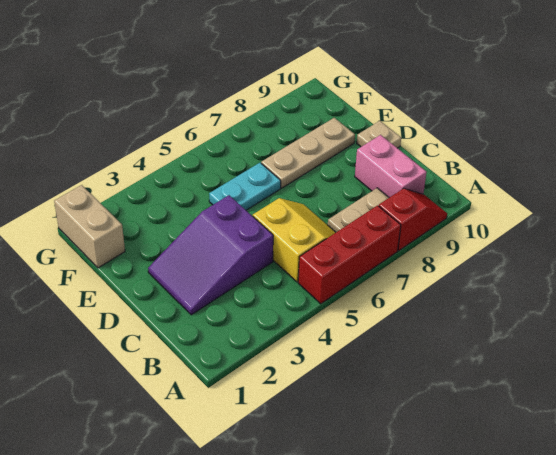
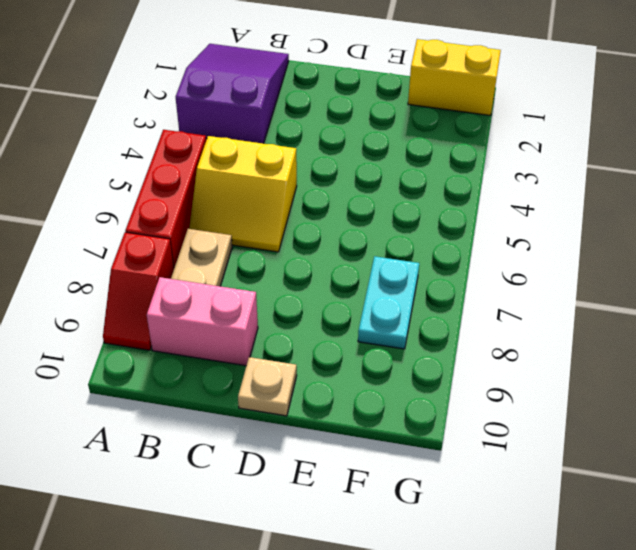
purple slope C2:D4 level 1 top 4 -> purple slope A1:B3 level 1 top 3
cyan plate E5:E6 level 1 -> cyan plate F7:F8 level 1
tan plate E7:E9 level 1 -> none
tan brick F1:G1 level 1 -> yellow brick F1:G1 level 1

